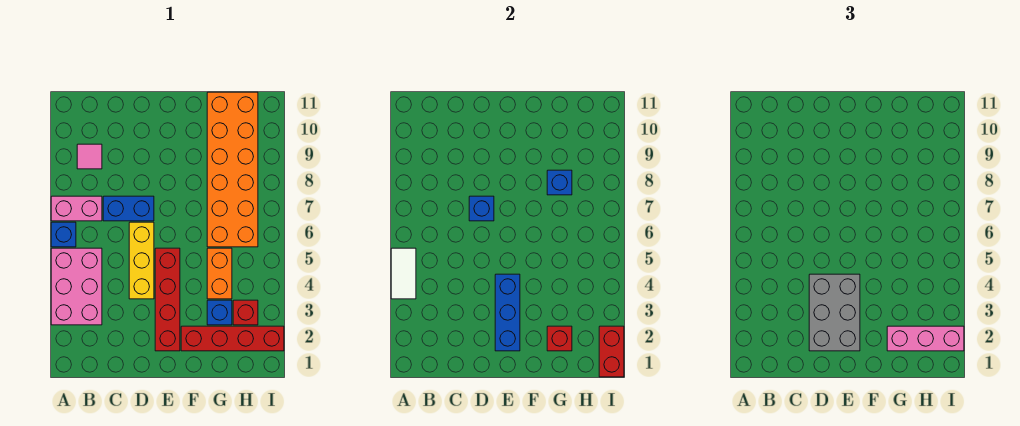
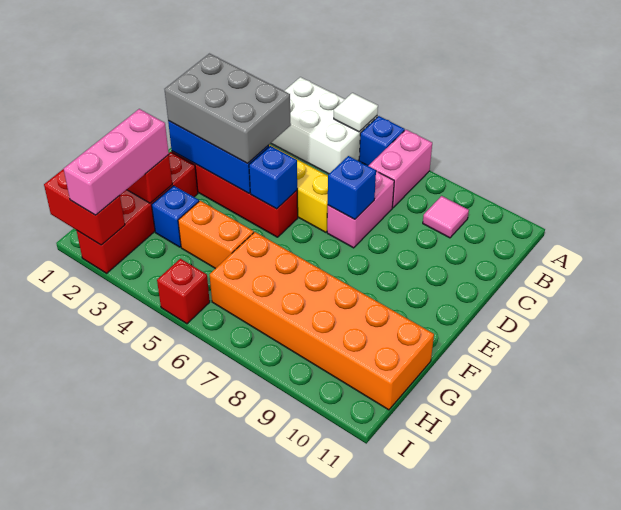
pink brick A3:B5 level 1 -> white brick A3:B5 level 1
white tile A4:A5 level 2 -> white tile A5 level 2
blue brick C7:D7 level 1 -> pink brick C7:D7 level 1
blue brick G8 level 2 -> blue brick E5 level 2
red brick H3 level 1 -> red brick I5 level 1

